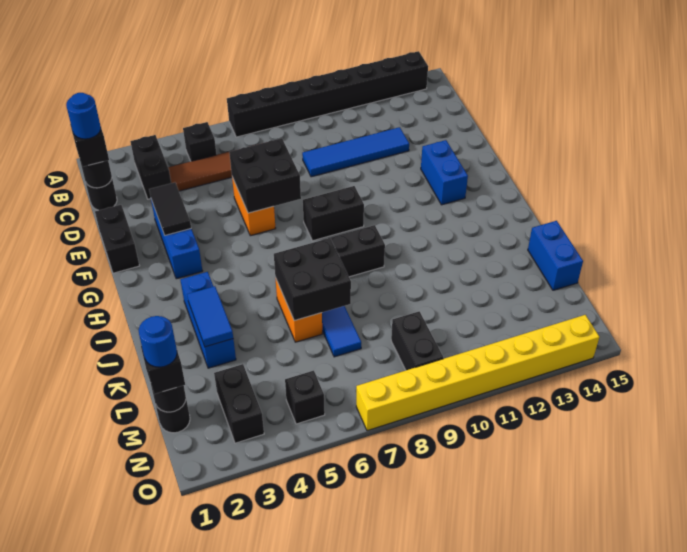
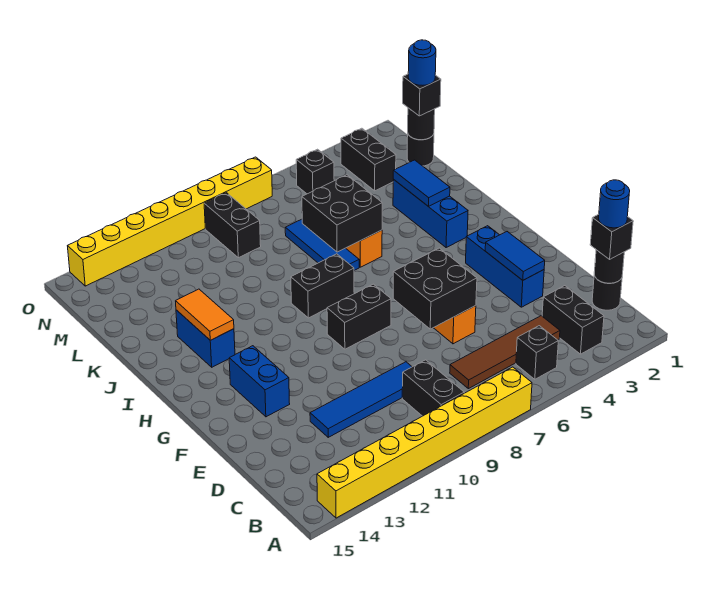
black brick A7:A14 level 1 -> yellow brick A7:A14 level 1
black brick E1:F1 level 1 -> black brick B9:C9 level 1
black tile E3:F3 level 2 -> blue tile E3:F3 level 2
none -> orange tile I13:J13 level 2
blue brick K15:L15 level 1 -> blue brick I13:J13 level 1

